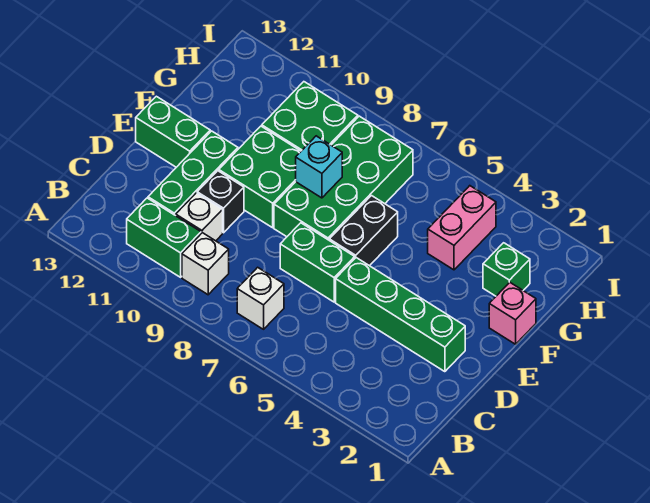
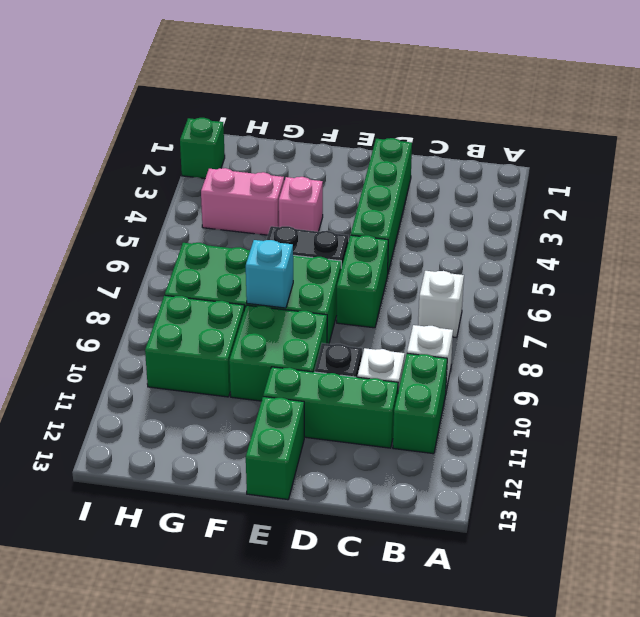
pink brick F1 level 1 -> pink brick F4 level 1
green brick G2 level 1 -> green brick I2 level 1

